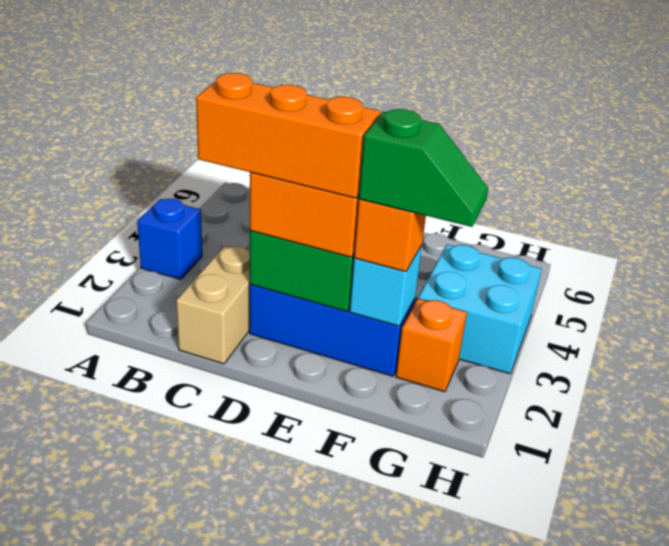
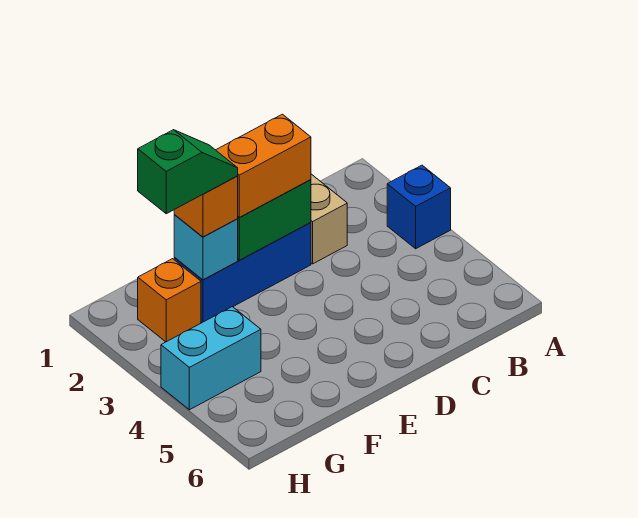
orange brick C2:E2 level 4 -> none
green slope F2:G2 level 4 top F -> green slope F2:G2 level 4 top G
cyan brick G3:H4 level 1 -> cyan brick G4:H4 level 1

